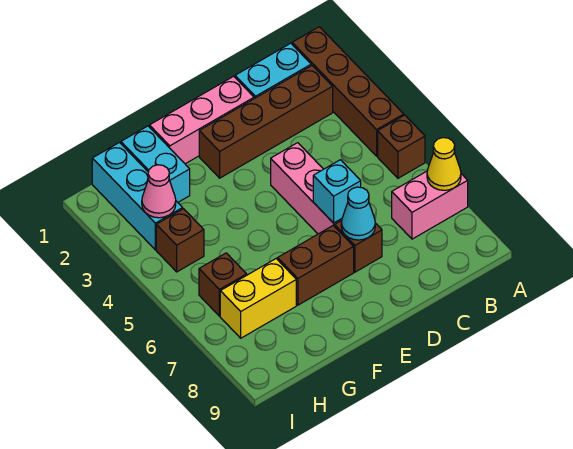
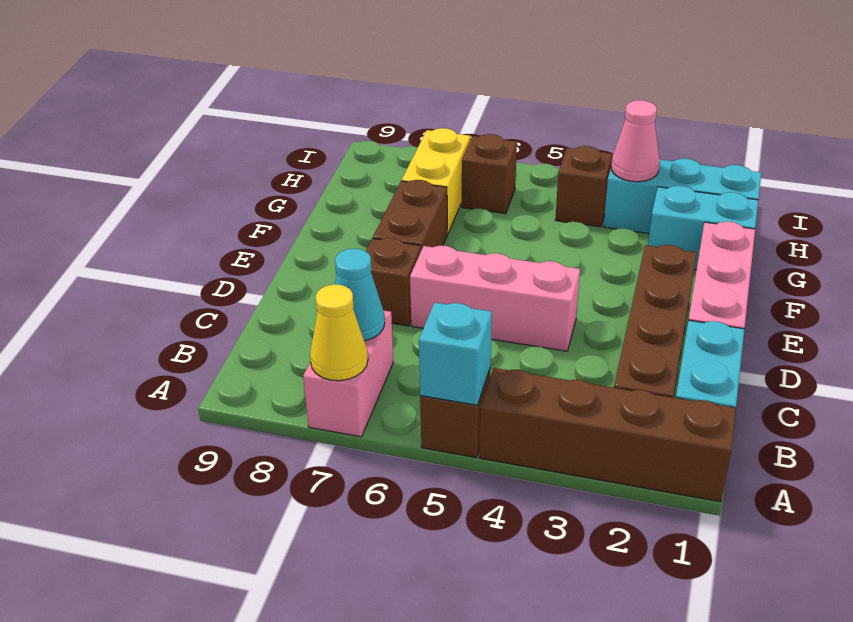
cyan brick D6 level 2 -> cyan brick A5 level 2
cyan cone D7 level 2 -> cyan cone B7 level 2

